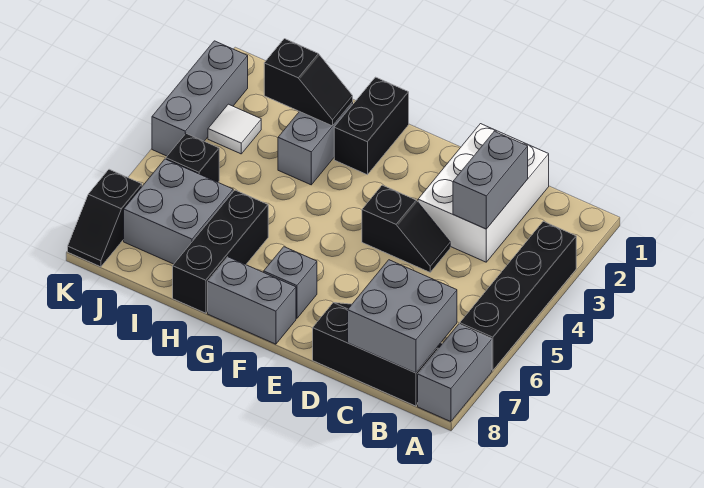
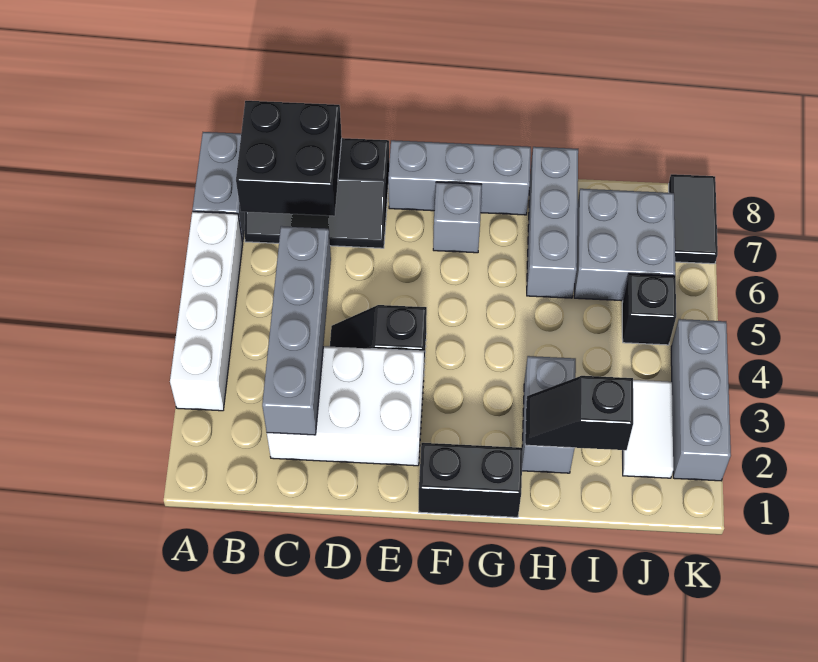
black brick A3:A6 level 1 -> white brick A3:A6 level 1
grey brick B7:C8 level 2 -> black brick B7:C8 level 2
white brick C1:D3 level 1 -> white brick C2:E3 level 1
grey brick C2:C3 level 2 -> grey brick C2:C5 level 2
grey brick F8:G8 level 1 -> grey brick E8:G8 level 1
black brick G1:G2 level 1 -> black brick F1:G1 level 1
black brick H6:H8 level 1 -> grey brick H6:H8 level 1
white tile J3 level 1 -> white tile J2:J3 level 1
black slope K7:K8 level 1 top 7 -> black tile K7:K8 level 1

